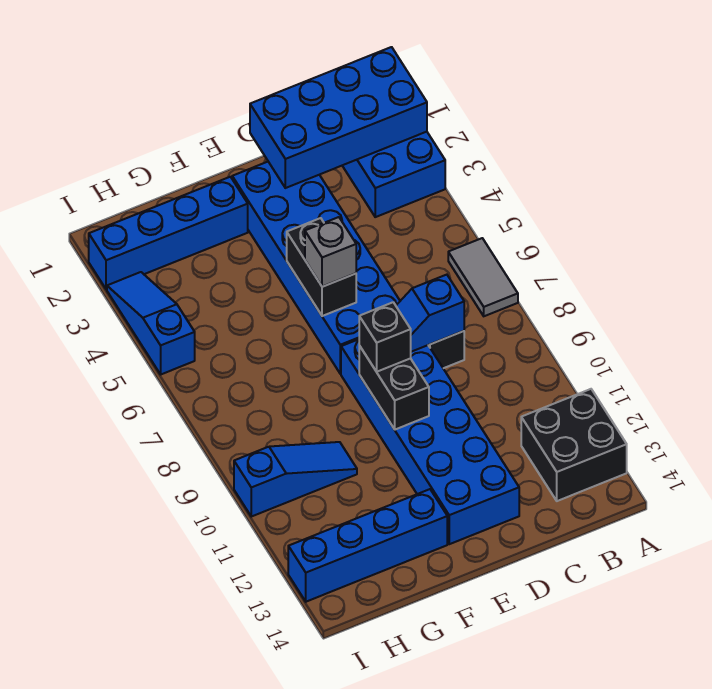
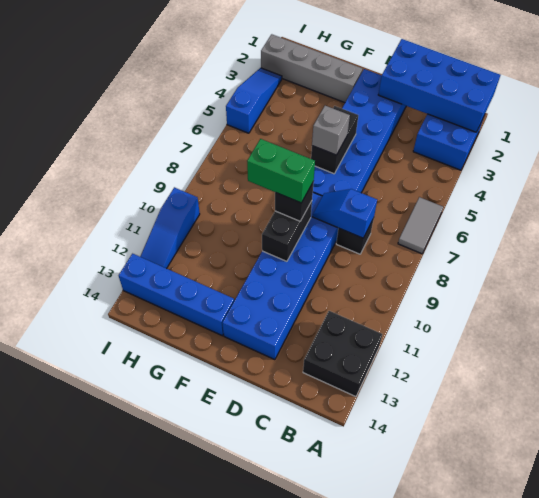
none -> green brick E9:F9 level 4
blue brick F2:I2 level 1 -> grey brick F2:I2 level 1
blue slope G10:I10 level 1 top I -> blue slope I10:I12 level 1 top 10

